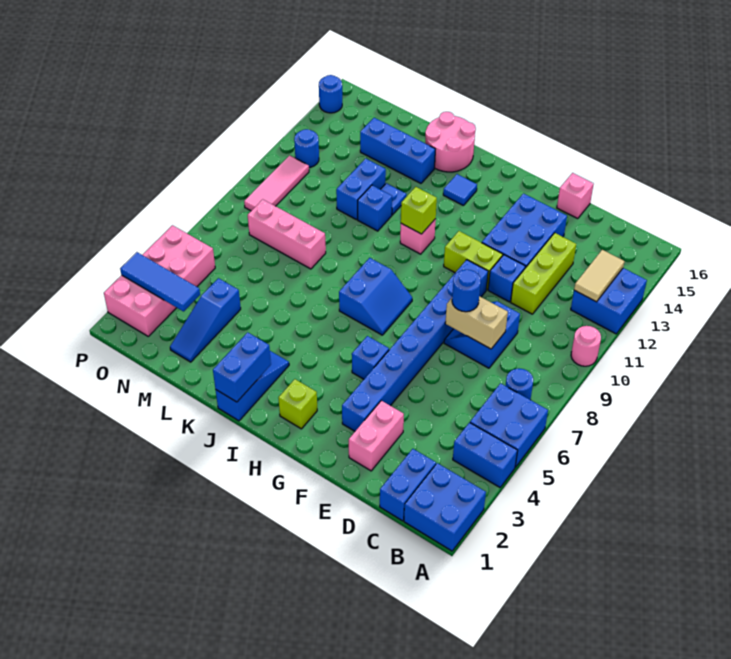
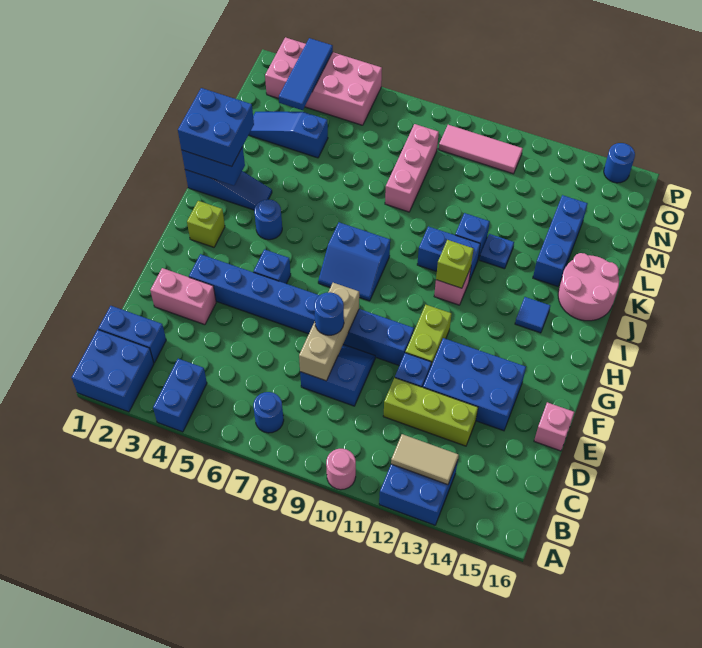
blue brick A5:B6 level 1 -> blue brick J1:K2 level 3
tan brick D8:E8 level 2 -> tan brick D8:F8 level 2
blue brick L11:L12 level 1 -> blue brick J10:J11 level 1
blue round brick O12 level 1 -> blue round brick I4 level 1

